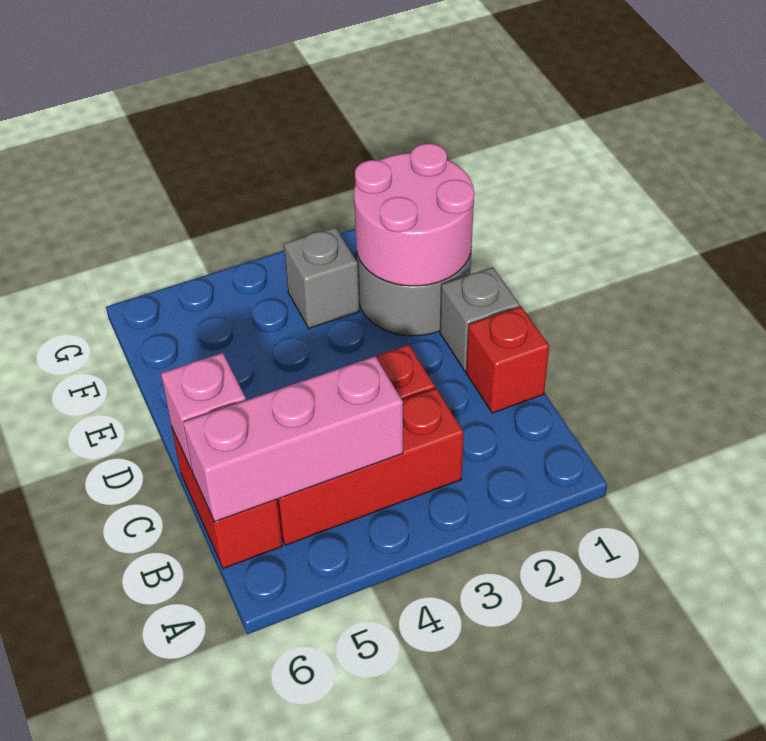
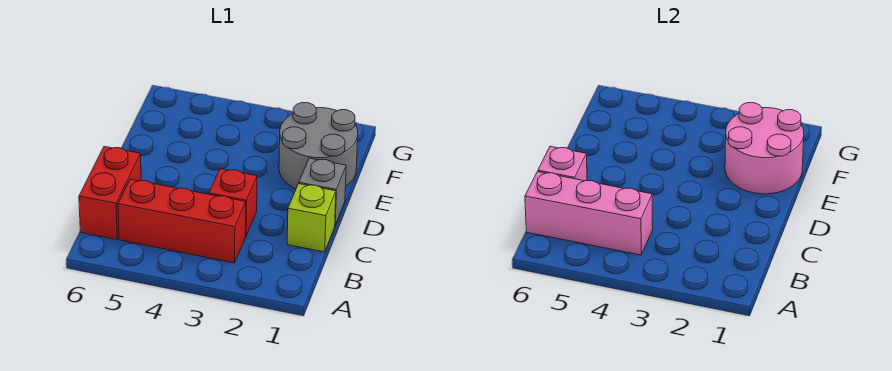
red brick C1 level 1 -> lime brick C1 level 1
grey brick F3 level 1 -> none

